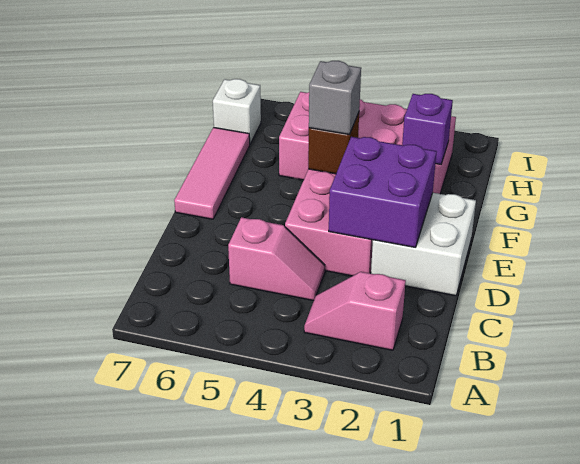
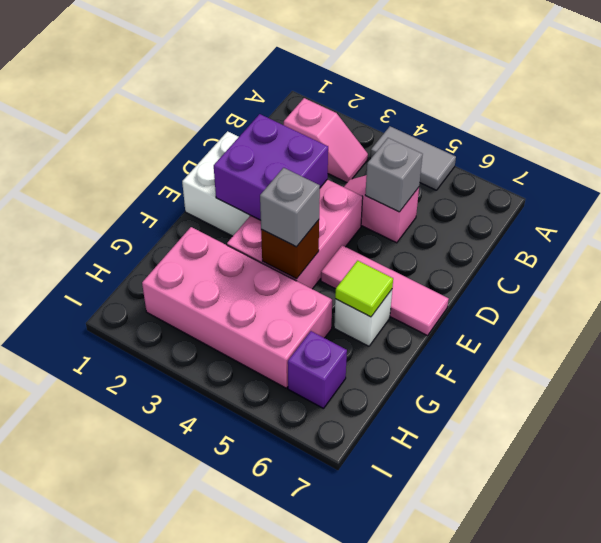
none -> grey tile A4:A5 level 1
none -> grey brick C5 level 2
pink tile E7:G7 level 1 -> pink tile E5:E7 level 1
none -> lime tile F6 level 2
purple brick G2 level 2 -> purple brick H6 level 1
white brick H7 level 1 -> white brick F6 level 1

